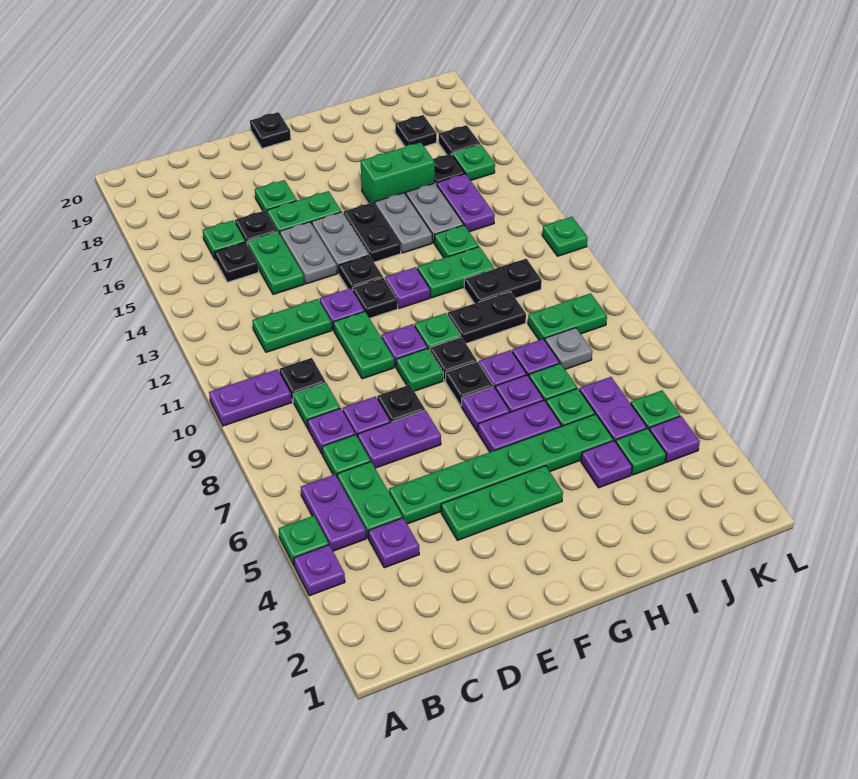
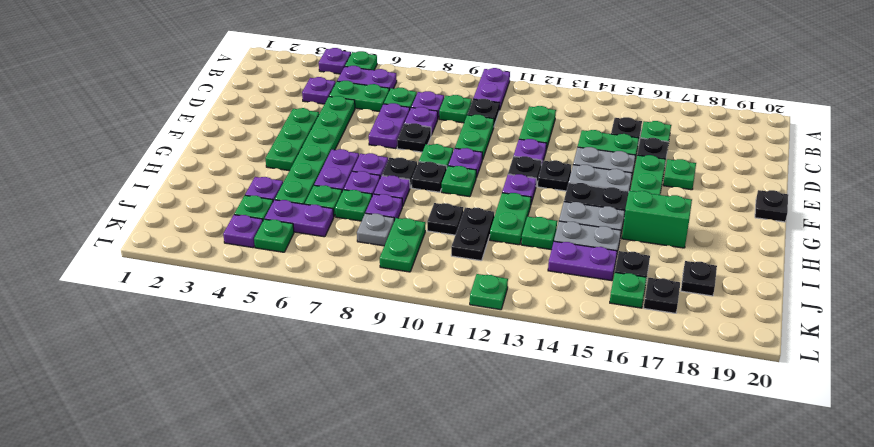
green plate E10:E11 level 1 -> green plate D10:E10 level 1
black plate H10:I10 level 1 -> black plate I10 level 1
green brick H16:I16 level 1 -> green brick H16:H17 level 1

